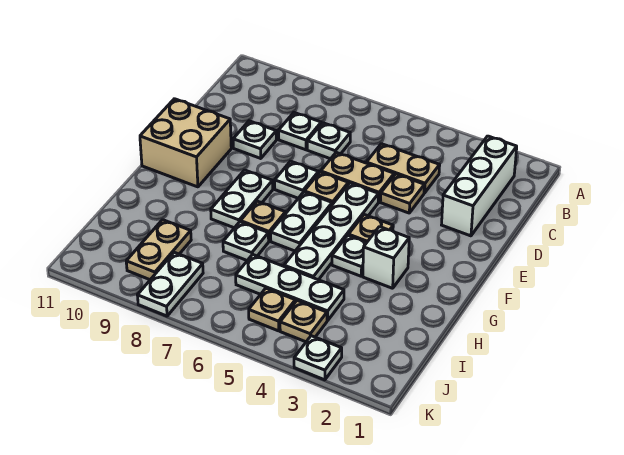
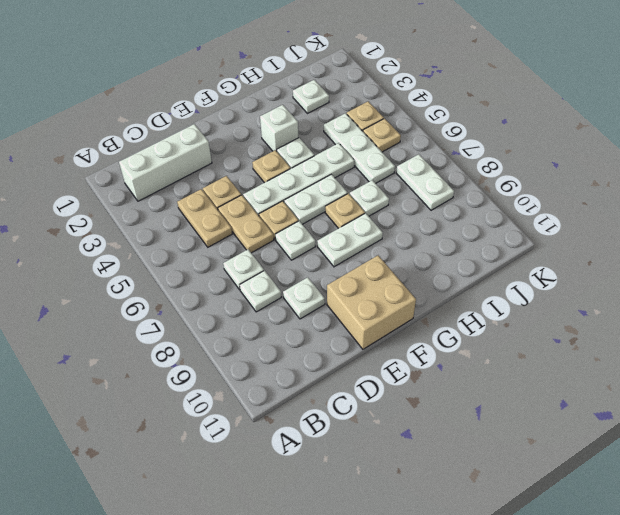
tan plate I9:J9 level 1 -> none
white plate J8:K8 level 1 -> white plate J7:J8 level 1
white plate K3 level 1 -> white plate I2 level 1

